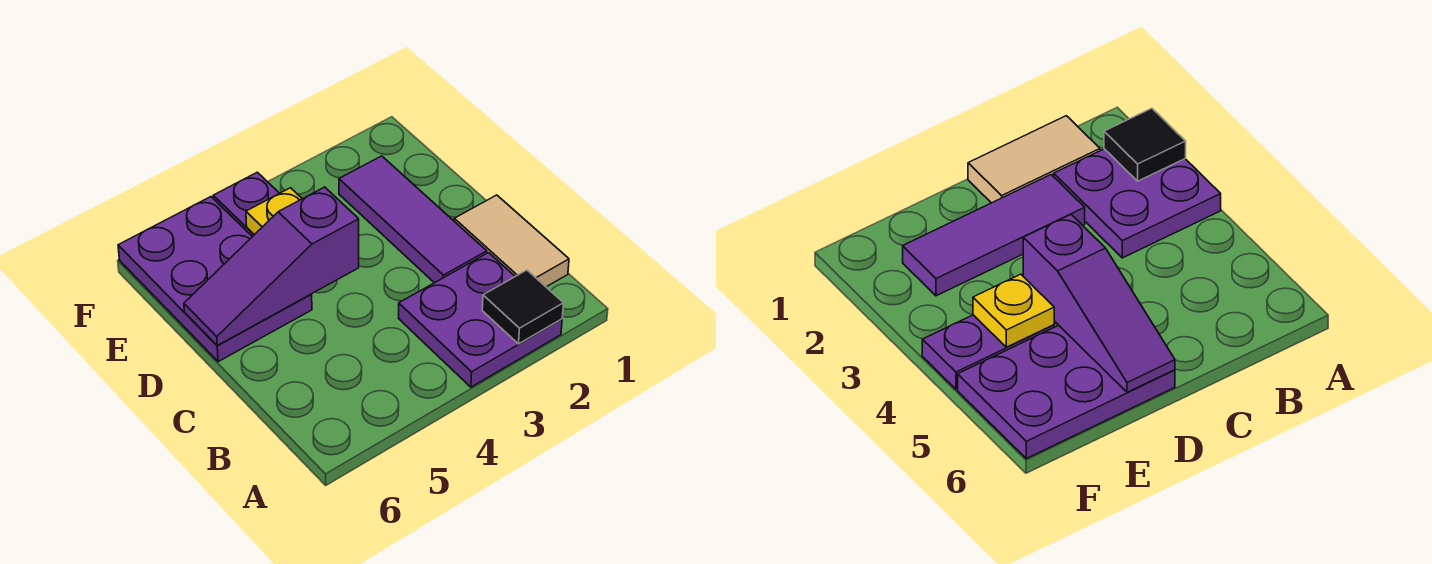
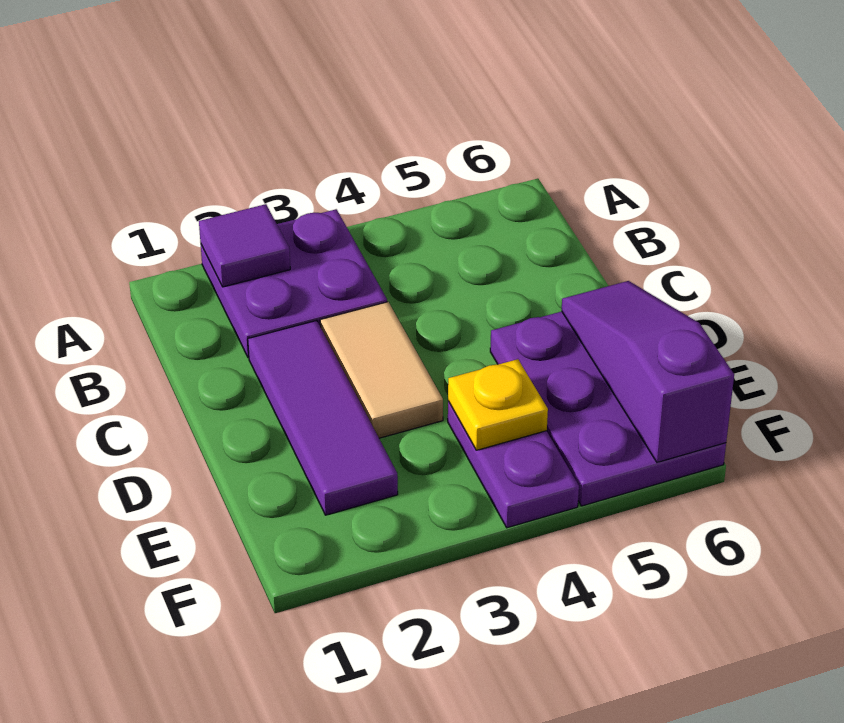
black tile A2 level 2 -> purple tile A2 level 2
tan tile B1:C1 level 1 -> tan tile C3:D3 level 1
purple slope D4:D6 level 2 top 4 -> purple slope D6:F6 level 2 top F

